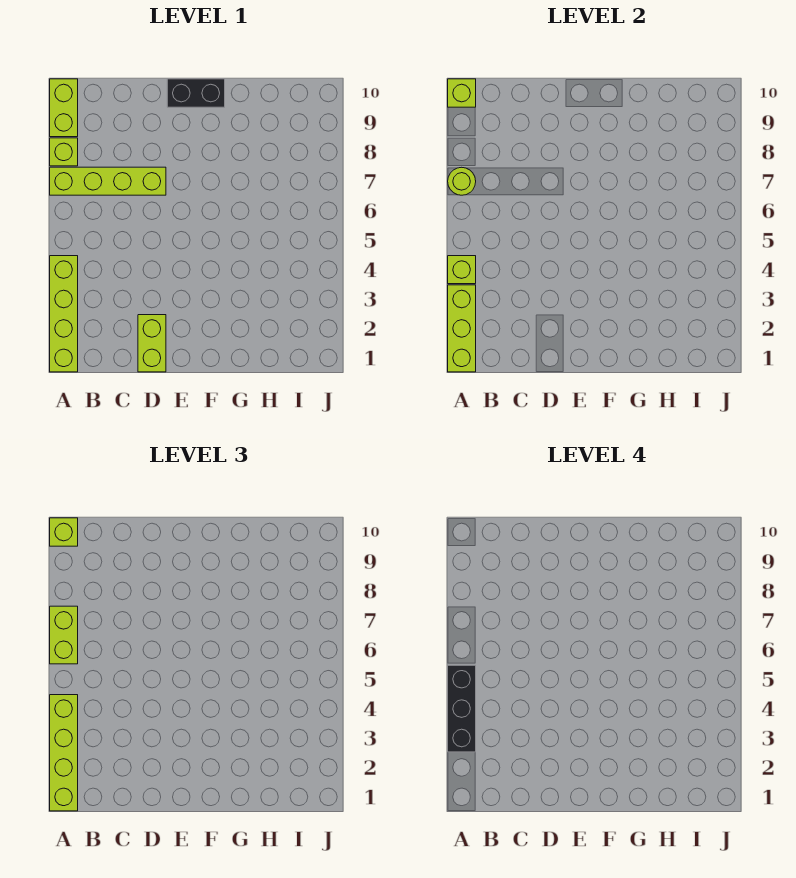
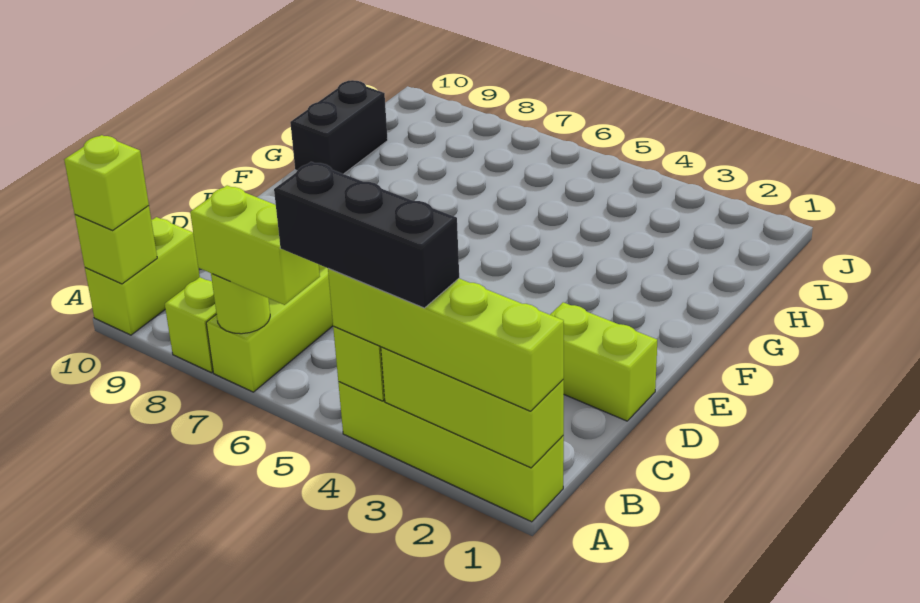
lime brick A9:A10 level 1 -> lime brick A10:B10 level 1
black brick E10:F10 level 1 -> black brick G10:H10 level 1

